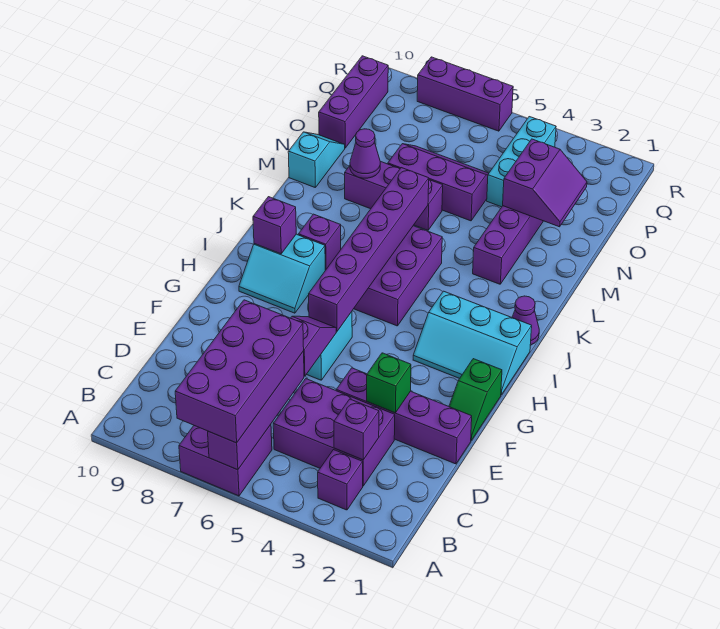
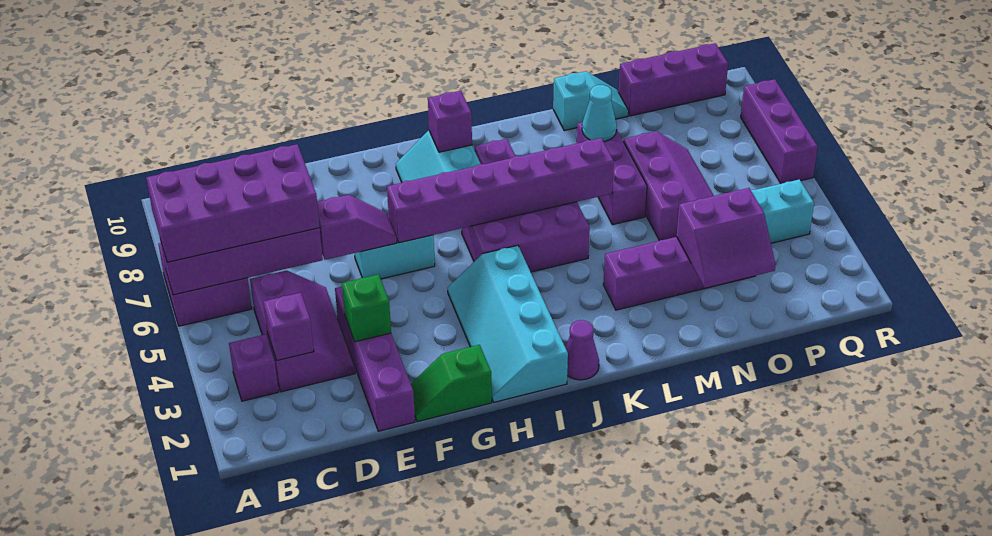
purple brick C3:D5 level 1 -> purple slope C3:D5 level 1 top C
cyan slope H1:I3 level 1 top I -> cyan slope H1:I4 level 1 top I
purple cone M8 level 2 -> cyan cone M8 level 2

